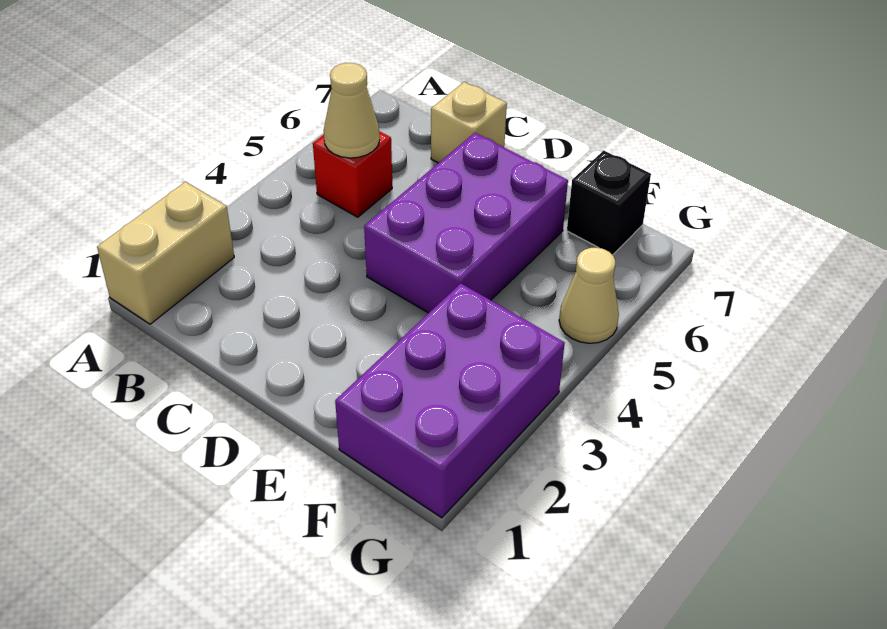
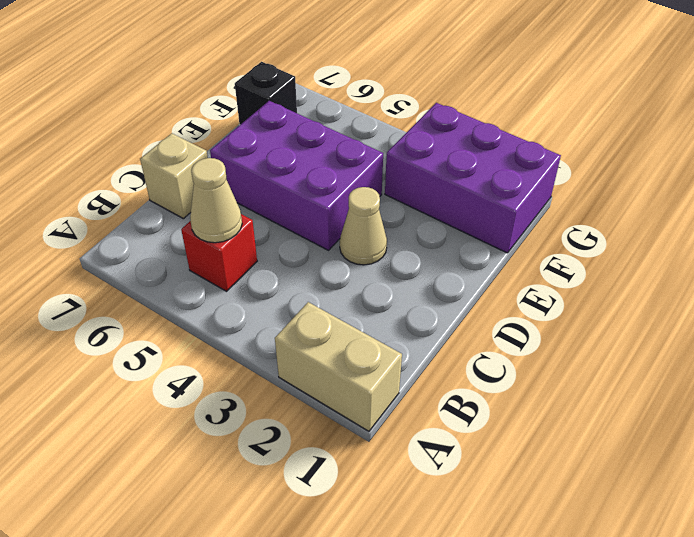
tan cone G5 level 1 -> tan cone D3 level 1

